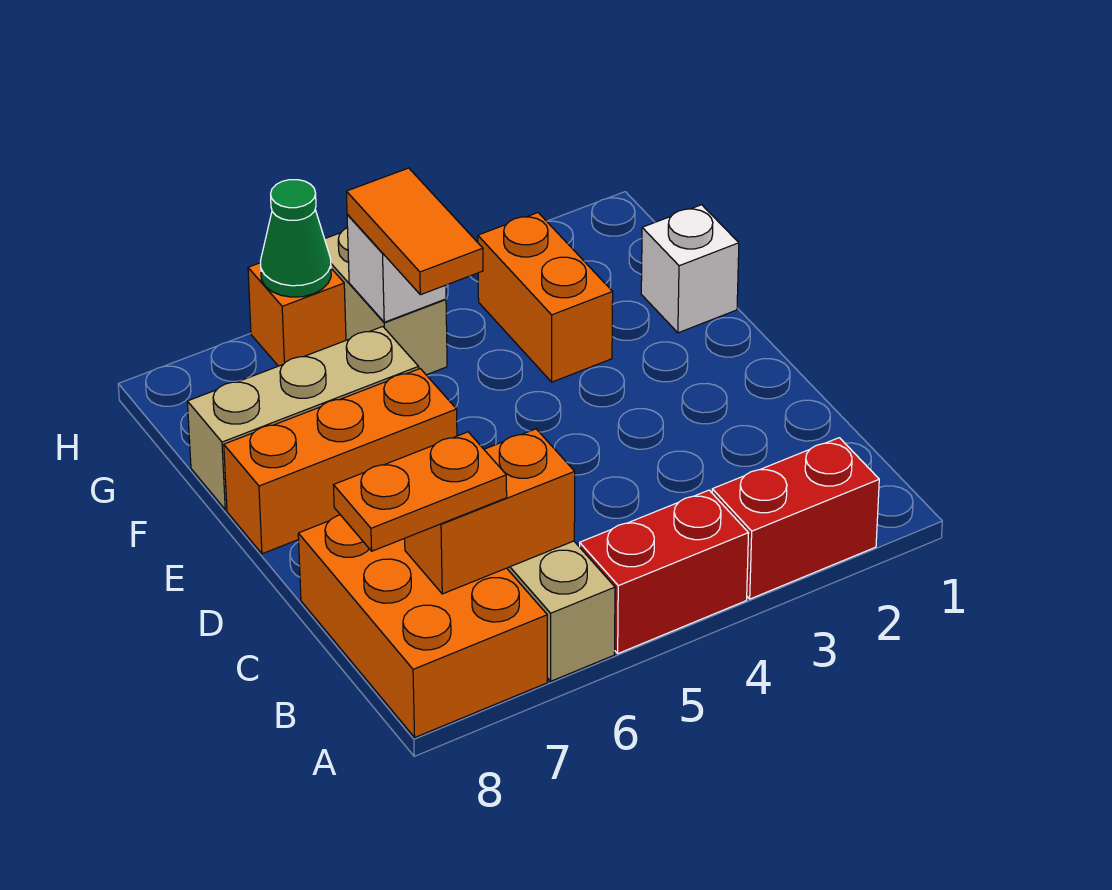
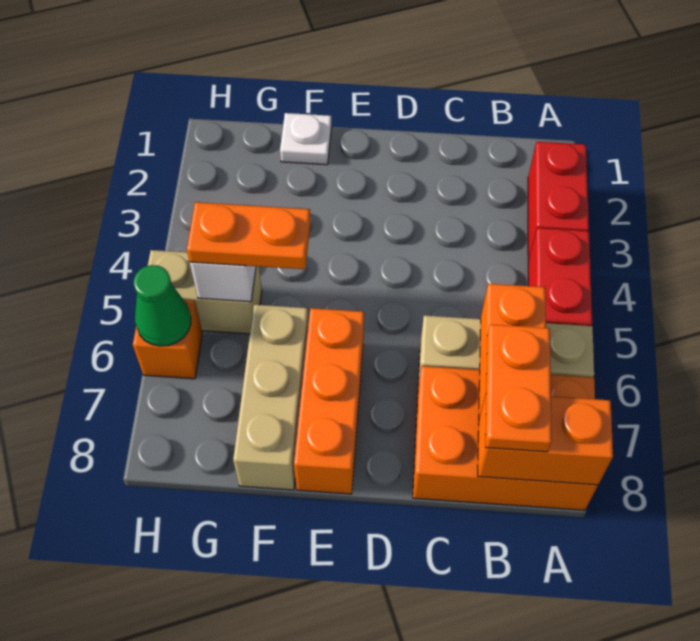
white brick F1 level 1 -> white plate F1 level 1
orange brick F3:G3 level 1 -> orange brick A8:B8 level 2
orange tile F5:G5 level 3 -> orange plate F5:G5 level 3

